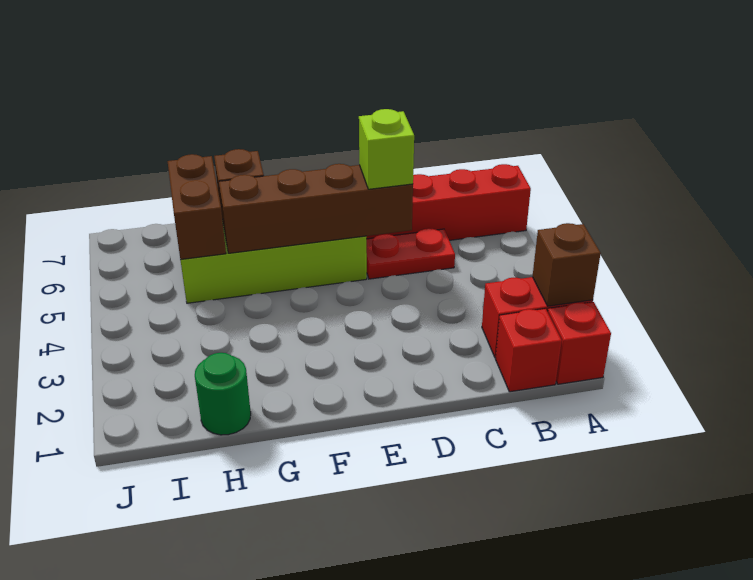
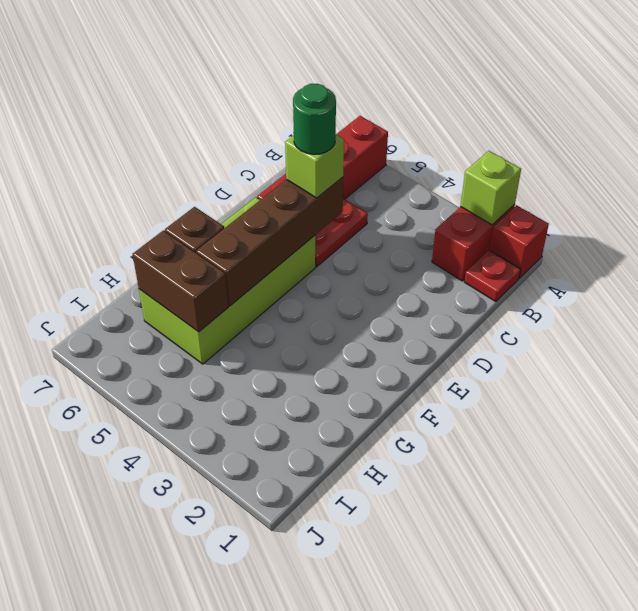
brown brick A2 level 2 -> lime brick A2 level 2
red brick B1 level 1 -> red plate B1 level 1
green round brick H1 level 1 -> green round brick D5 level 4

